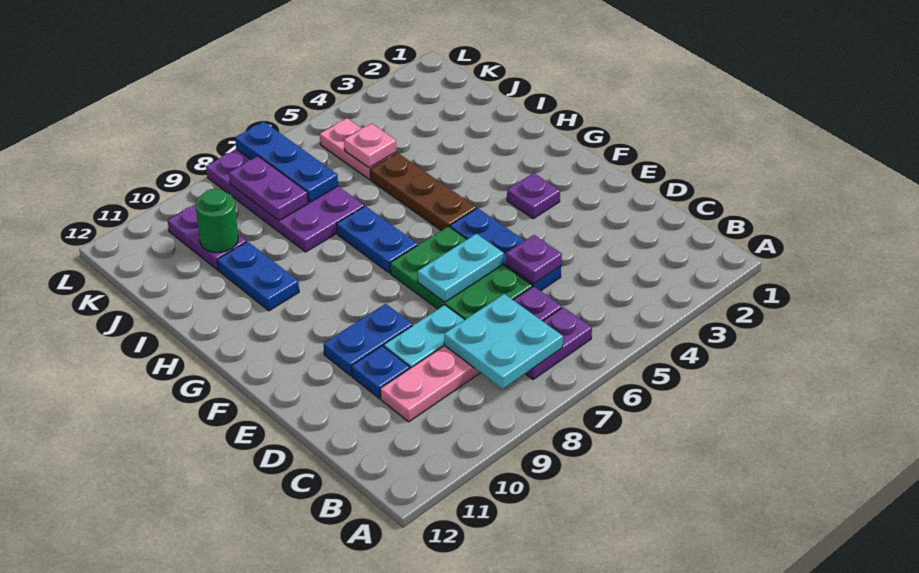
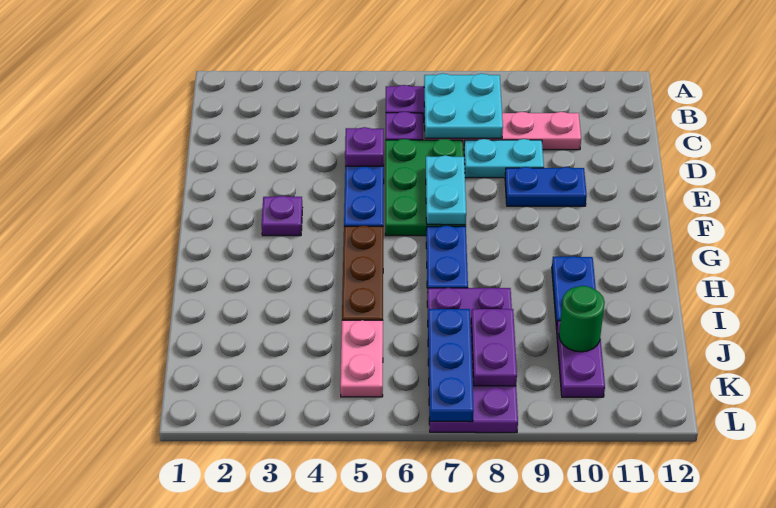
blue plate D10 level 1 -> none
cyan plate E6:E7 level 2 -> cyan plate E7:F7 level 2
pink plate J5 level 2 -> none

